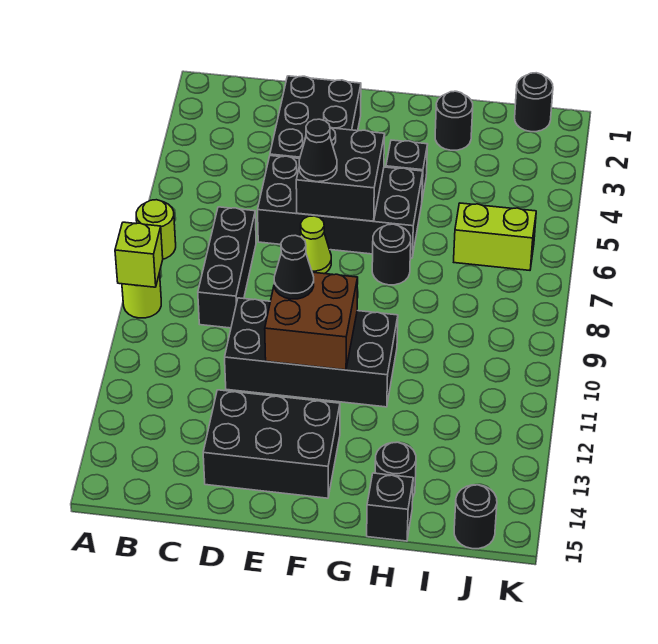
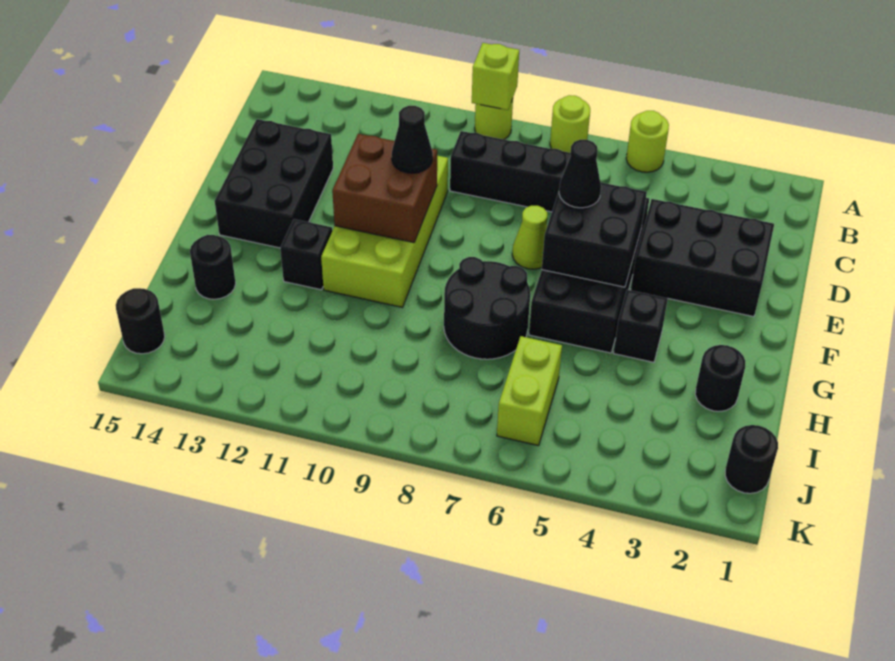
none -> lime round brick A5 level 1
black brick D10:G11 level 1 -> lime brick D10:G11 level 1
black round brick G7 level 1 -> black round brick G7:H8 level 1
black brick H15 level 1 -> black brick G12 level 1

